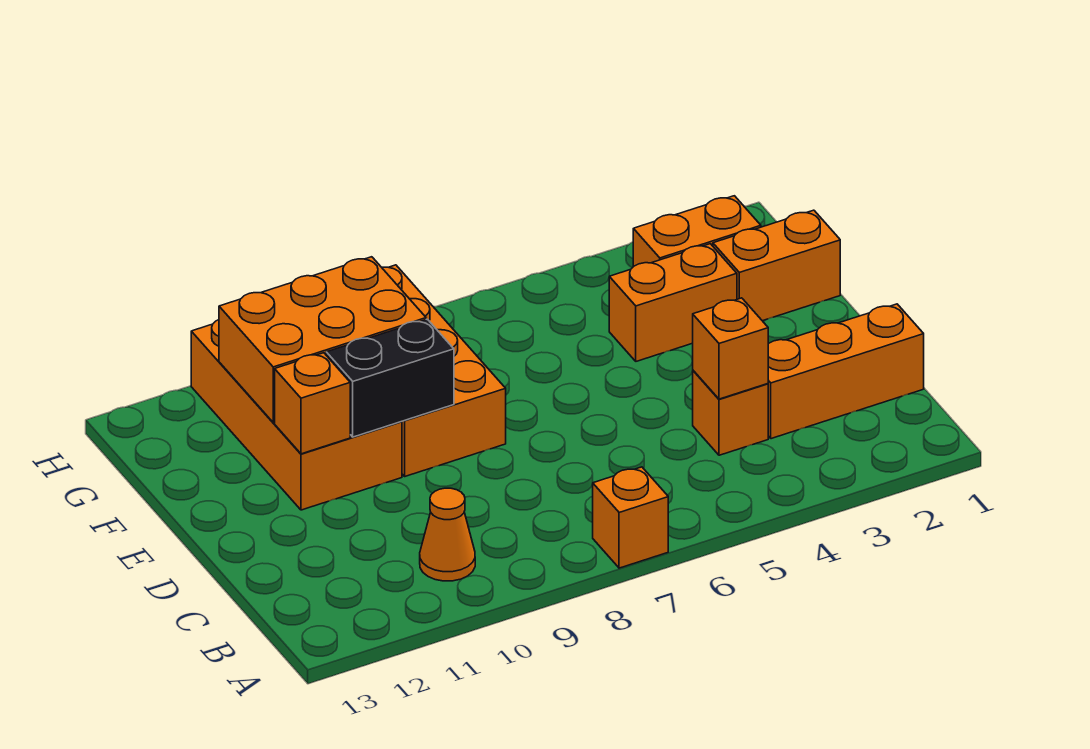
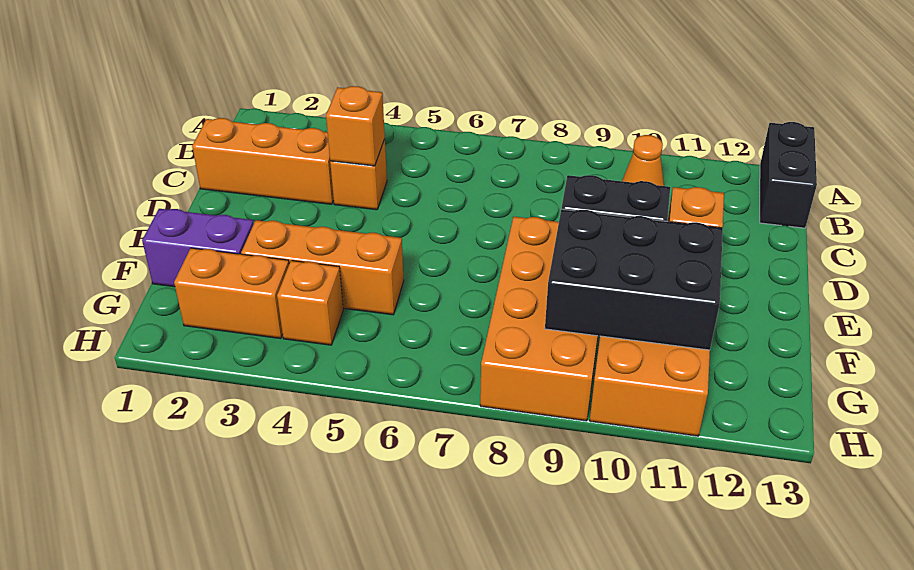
orange brick A7 level 1 -> orange brick G4 level 1
none -> black brick A13:B13 level 1
orange brick F1:F2 level 1 -> purple brick F1:F2 level 1
orange brick F3:F4 level 1 -> orange brick F3:F5 level 1
orange brick F9:G11 level 2 -> black brick F9:G11 level 2

